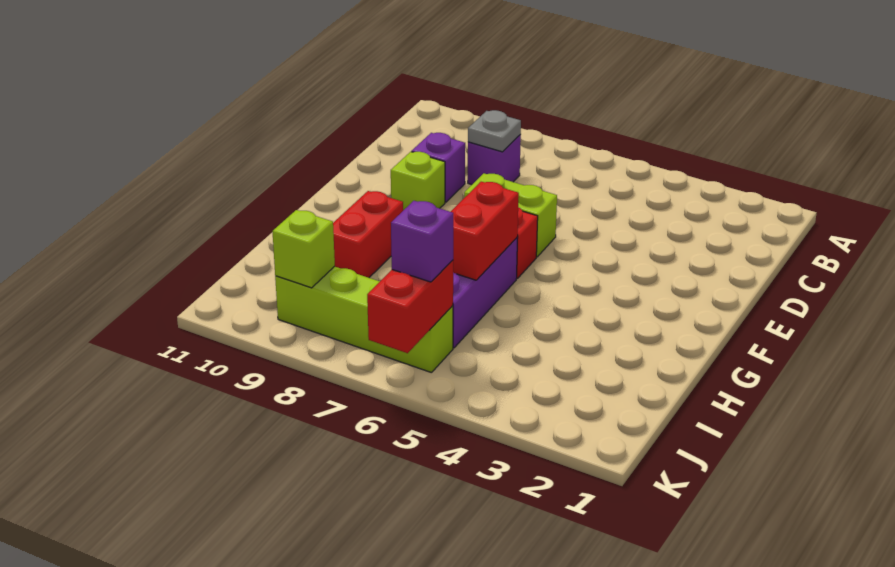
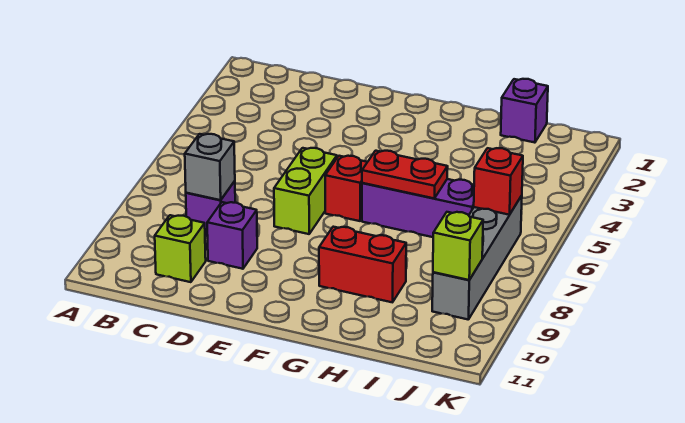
grey plate C8 level 2 -> grey brick C8 level 2
lime brick E9 level 1 -> lime brick C10 level 1
red brick G6:H6 level 2 -> red plate G6:H6 level 2
lime brick J6:J9 level 1 -> grey brick J6:J9 level 1
red brick J6:K6 level 2 -> red brick J6 level 2
purple brick J6 level 3 -> purple brick I1 level 1

